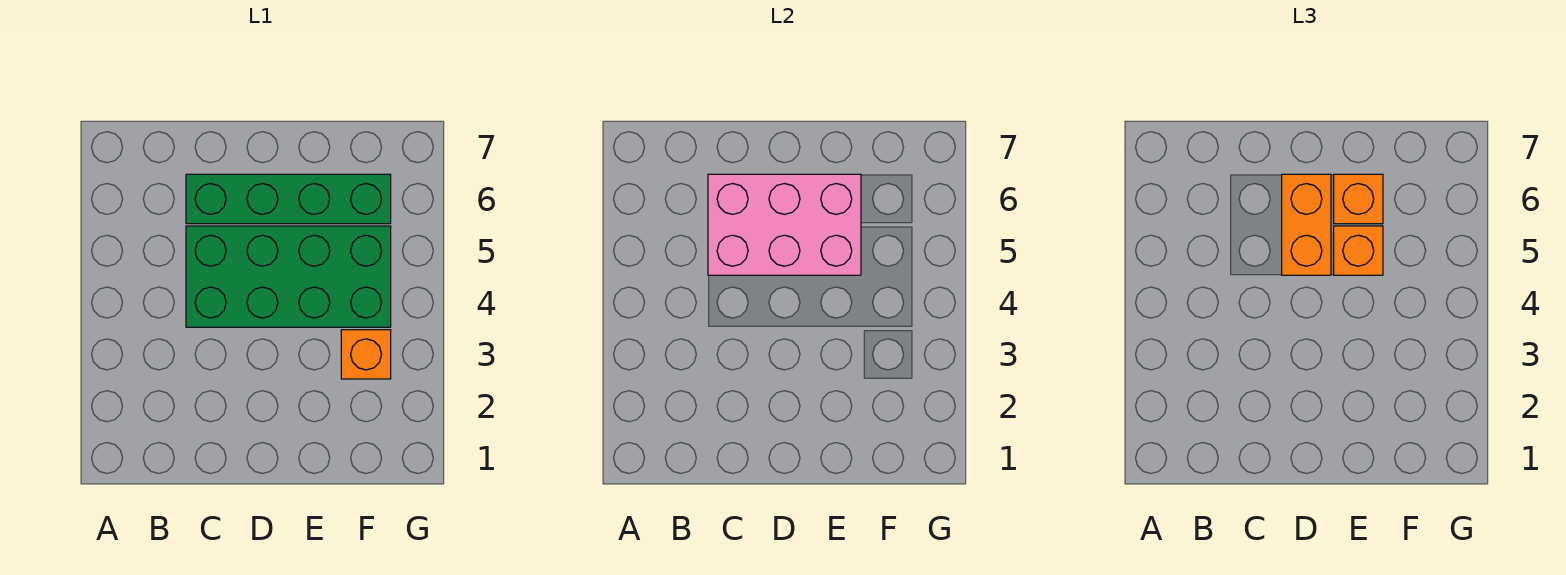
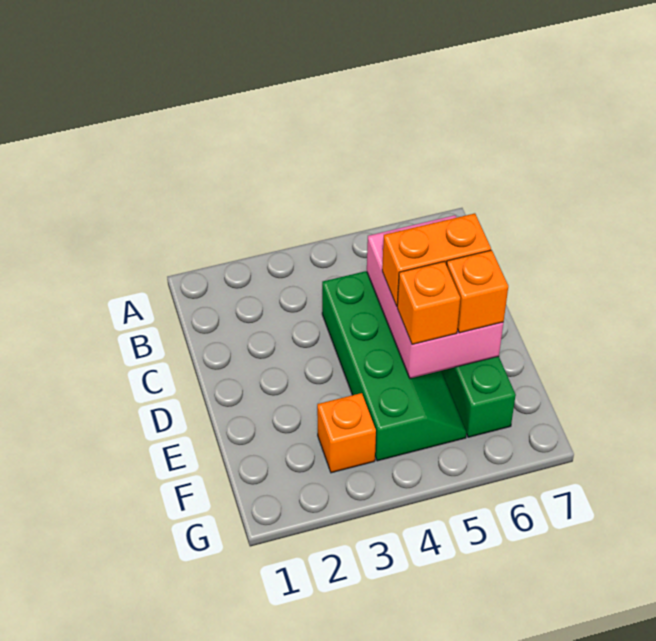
green brick C4:F5 level 1 -> green slope C4:F5 level 1 top 4

